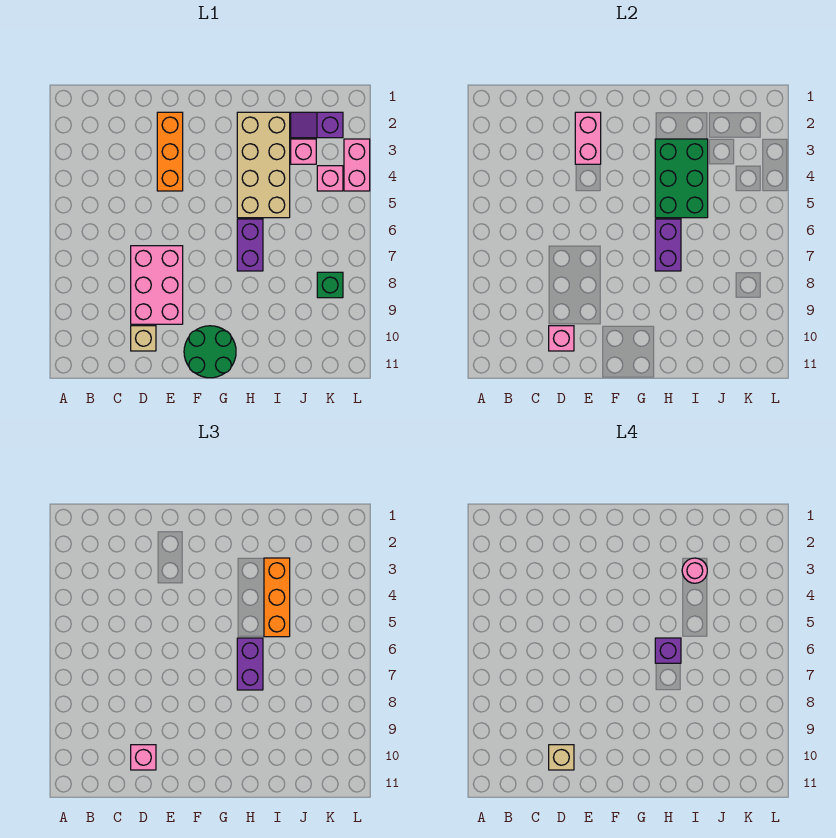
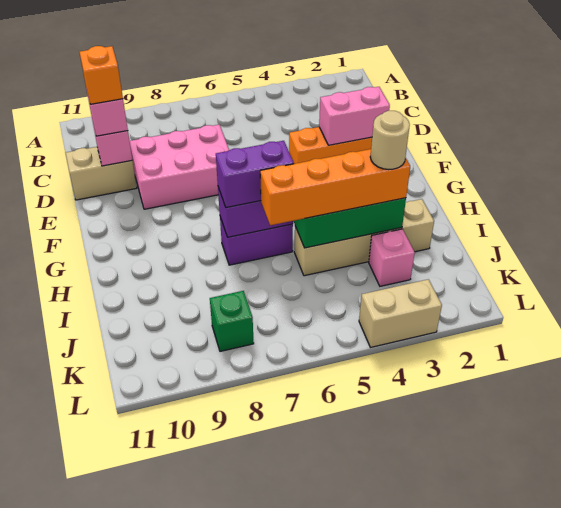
tan brick D10 level 1 -> tan brick D10:D11 level 1
tan brick D10 level 4 -> orange brick D10 level 4
green round brick F10:G11 level 1 -> none
tan brick H2:I5 level 1 -> tan brick I2:I5 level 1
purple brick H6 level 4 -> none
orange brick I3:I5 level 3 -> orange brick I3:I6 level 3
pink round brick I3 level 4 -> tan round brick I3 level 4
purple slope J2:K2 level 1 top K -> none
pink brick K4 level 1 -> none
pink brick L3:L4 level 1 -> tan brick L3:L4 level 1

